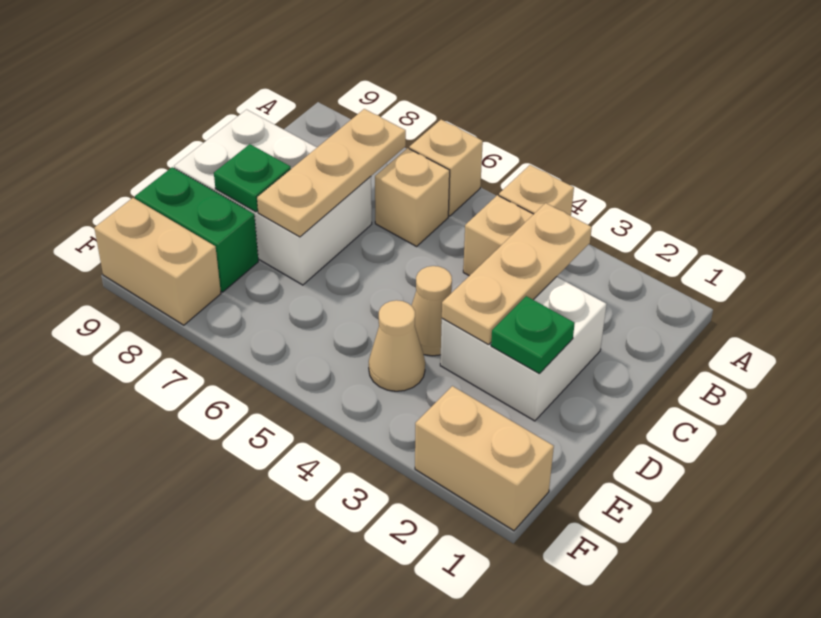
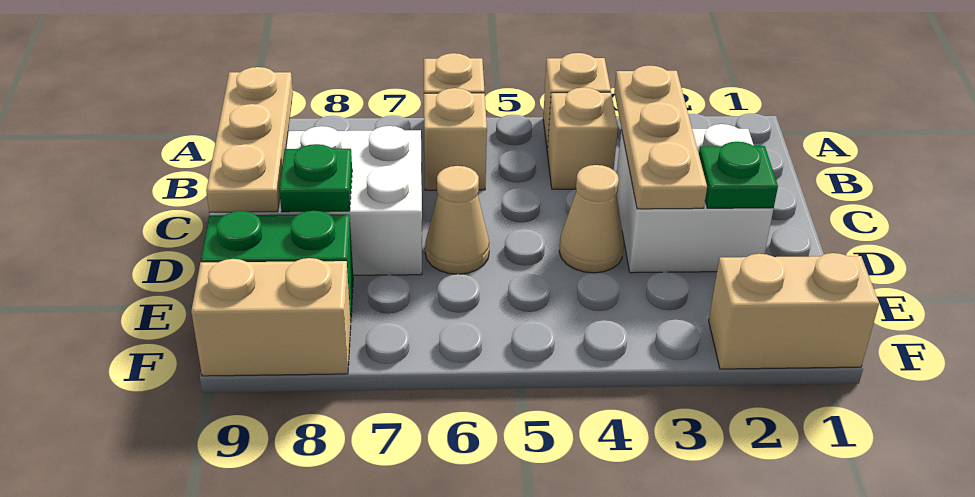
tan plate B7:D7 level 2 -> tan plate B9:D9 level 2
tan cone E4 level 1 -> tan cone D6 level 1

